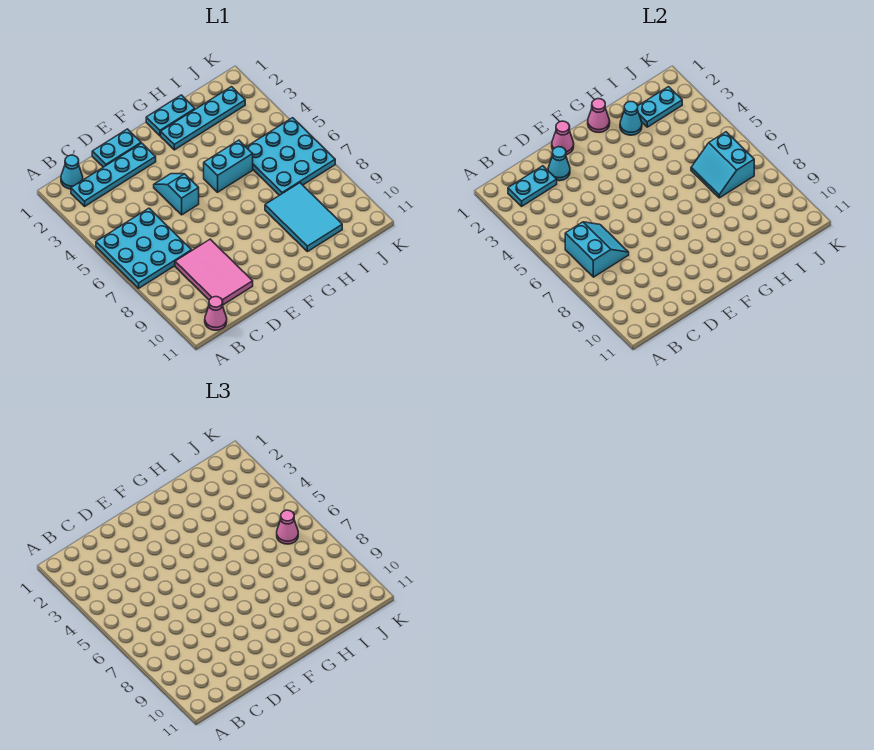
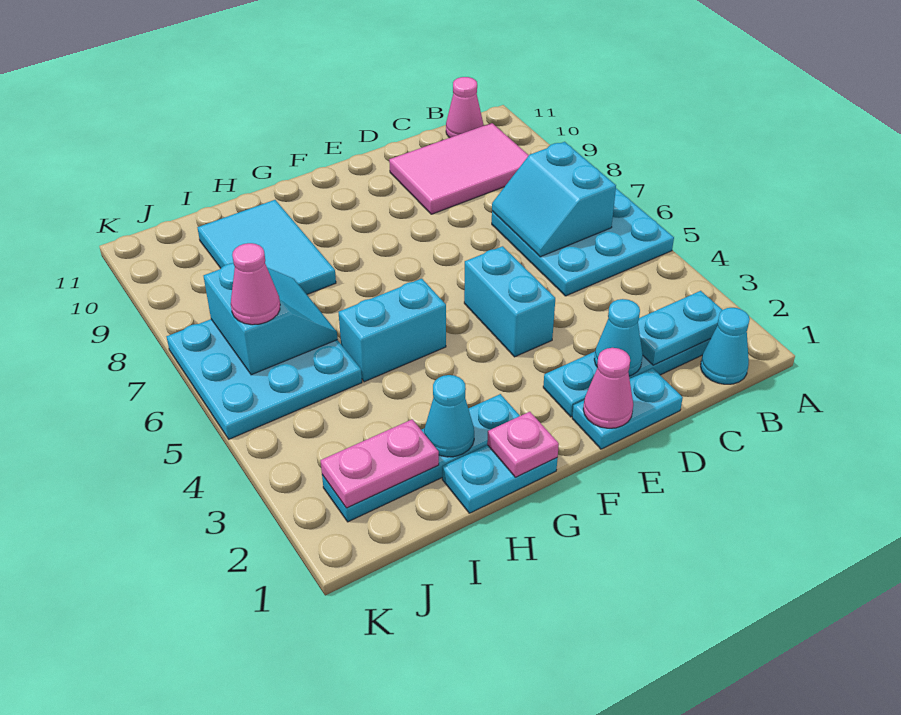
pink tile C8:D10 level 1 -> pink tile B9:D10 level 1
cyan slope E4:E5 level 1 top 5 -> cyan brick E4:E5 level 1
pink cone G1 level 2 -> pink plate G1 level 2
cyan plate I2:J2 level 2 -> pink plate I2:J2 level 2

